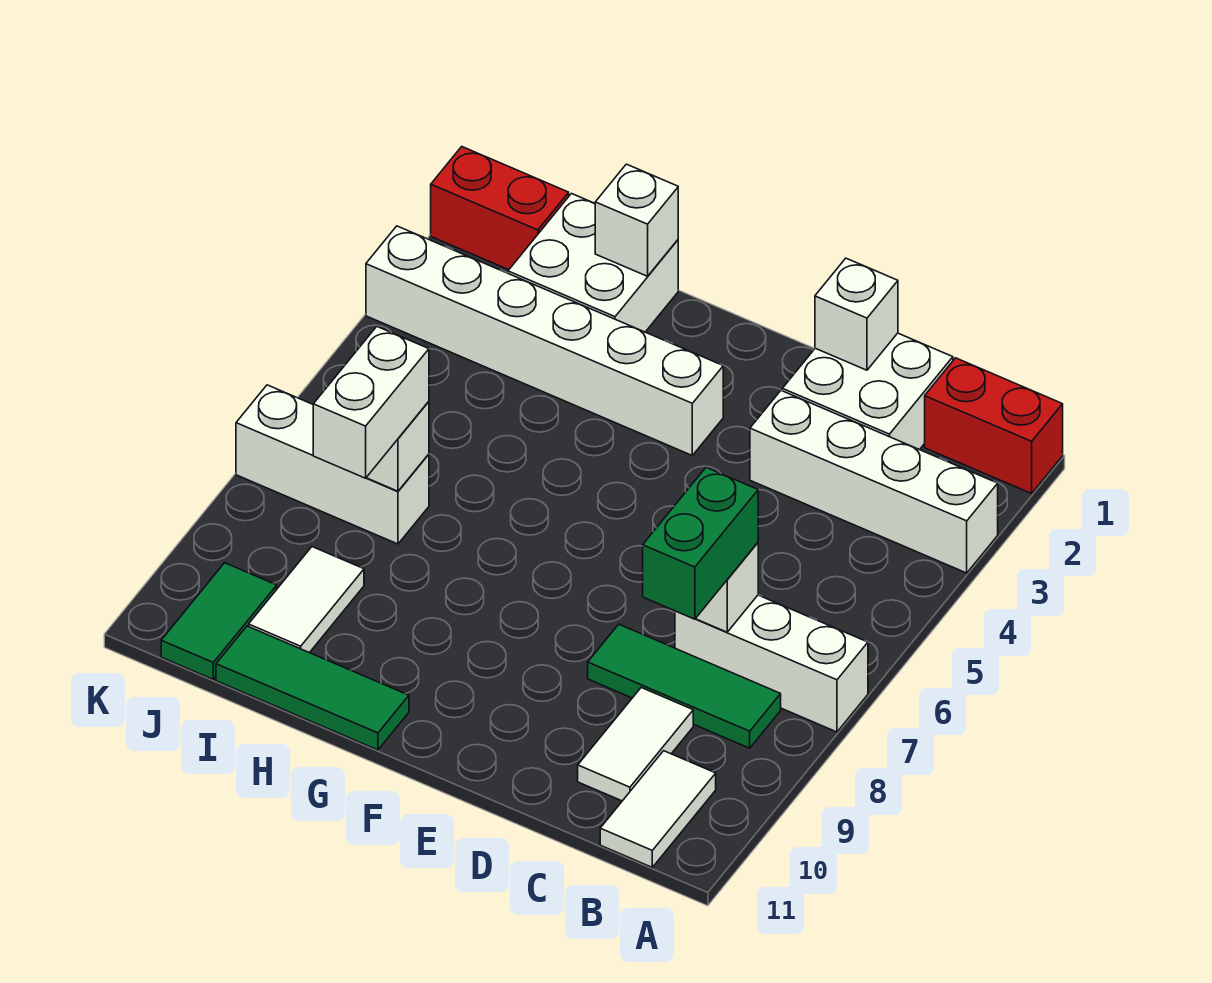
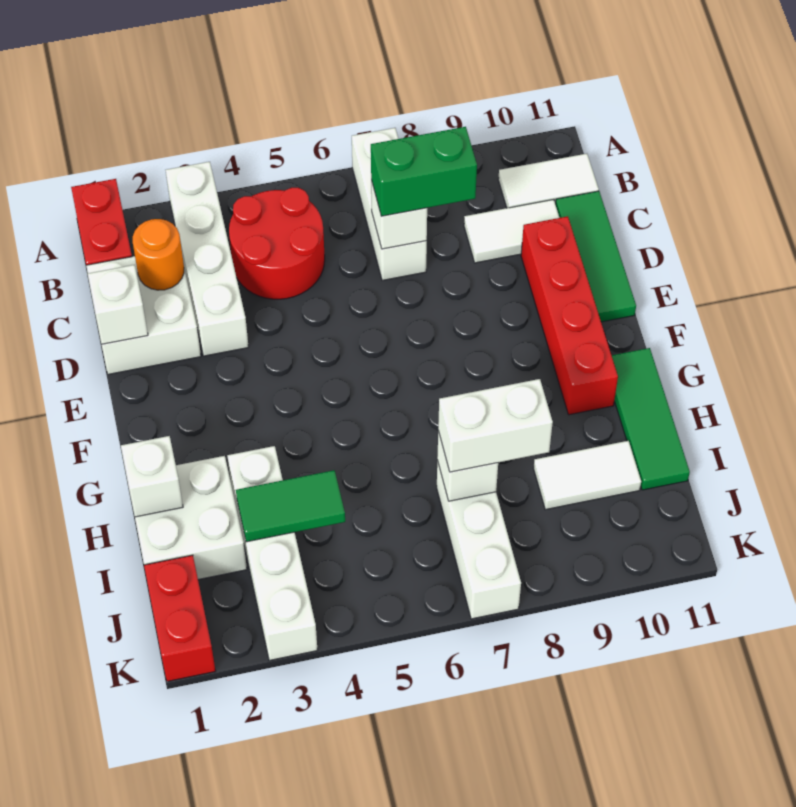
none -> red round brick B4:C5 level 1
green tile B8:D8 level 1 -> green tile C11:E11 level 1
none -> orange round brick C2 level 2
none -> red brick D10:G10 level 1
white brick F3:K3 level 1 -> white brick H3:K3 level 1
green tile J10:J11 level 1 -> green tile I3:I4 level 2

